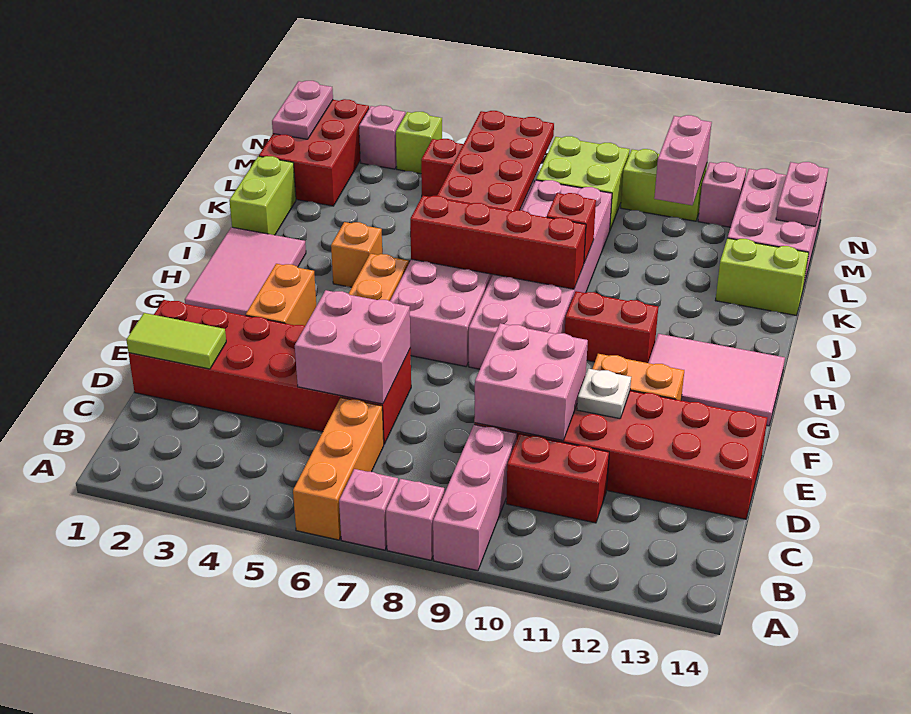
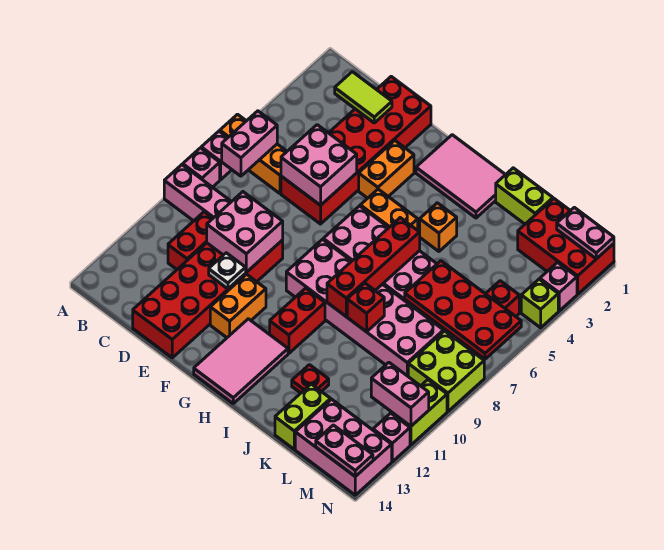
none -> pink brick B6:B7 level 2
lime tile D1:D2 level 2 -> lime tile C2:D2 level 2
orange brick F3:G3 level 1 -> orange brick F3:F4 level 1
none -> red plate J12 level 1

